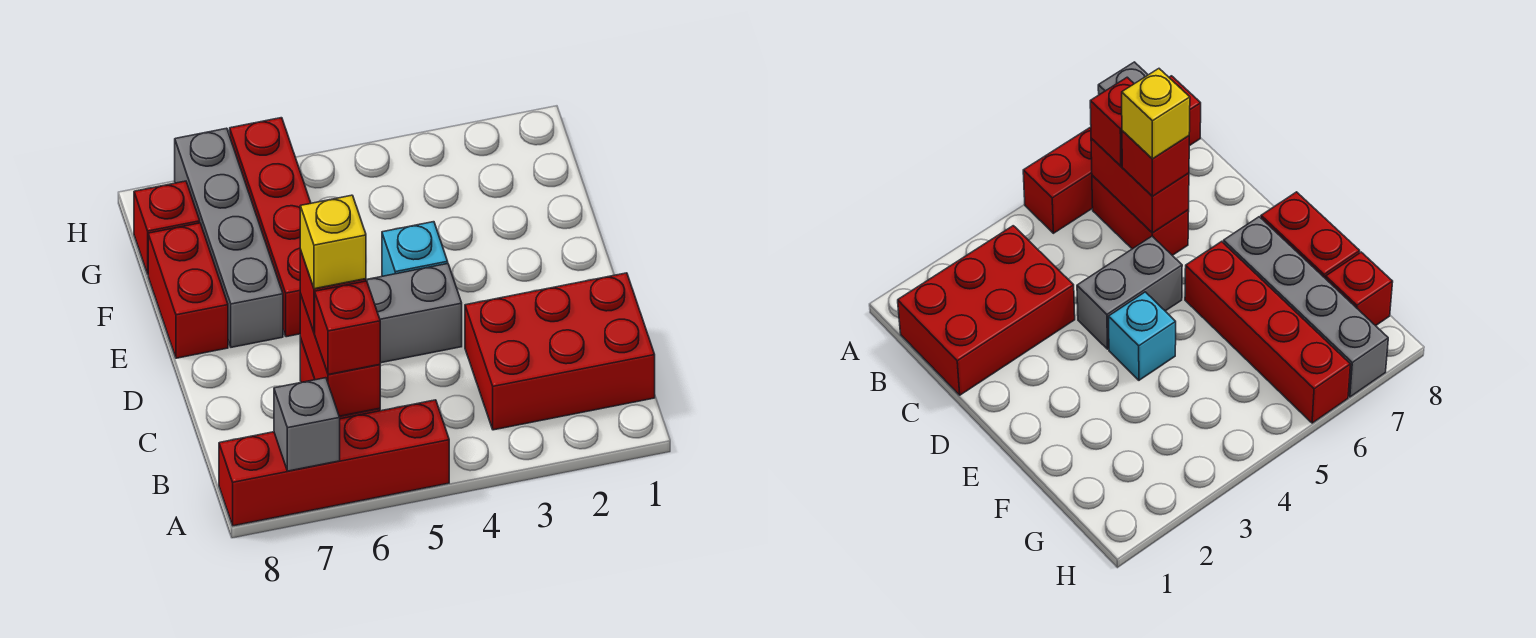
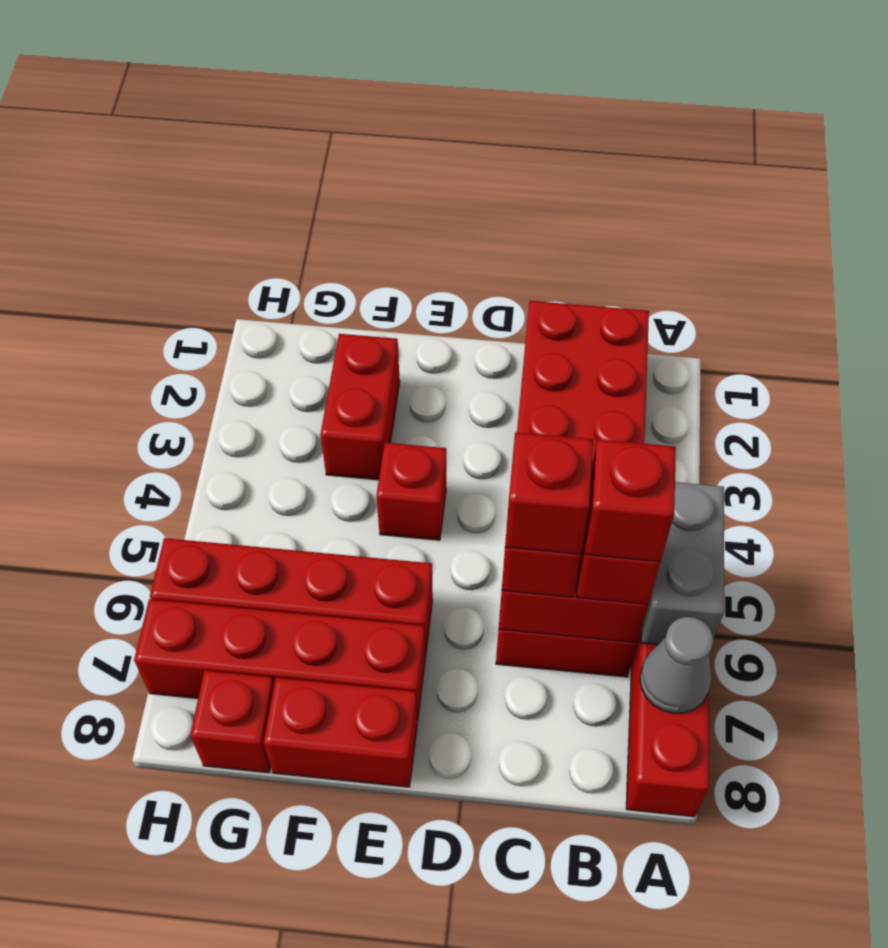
grey brick A7 level 2 -> grey cone A7 level 2
none -> red brick B6 level 4
yellow brick C6 level 4 -> red brick C6 level 4
grey brick D4:D5 level 1 -> grey brick A5:A6 level 2
cyan brick E4 level 1 -> red brick E4 level 1
grey brick E7:H7 level 1 -> red brick E7:H7 level 1
none -> red brick F2:F3 level 1

